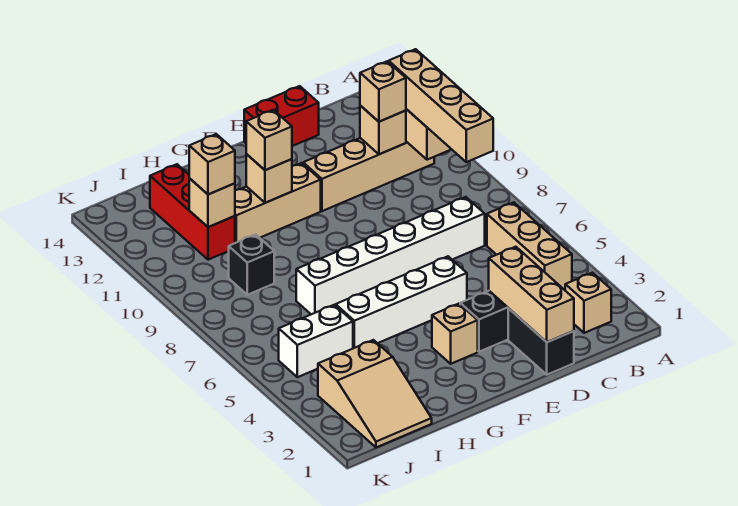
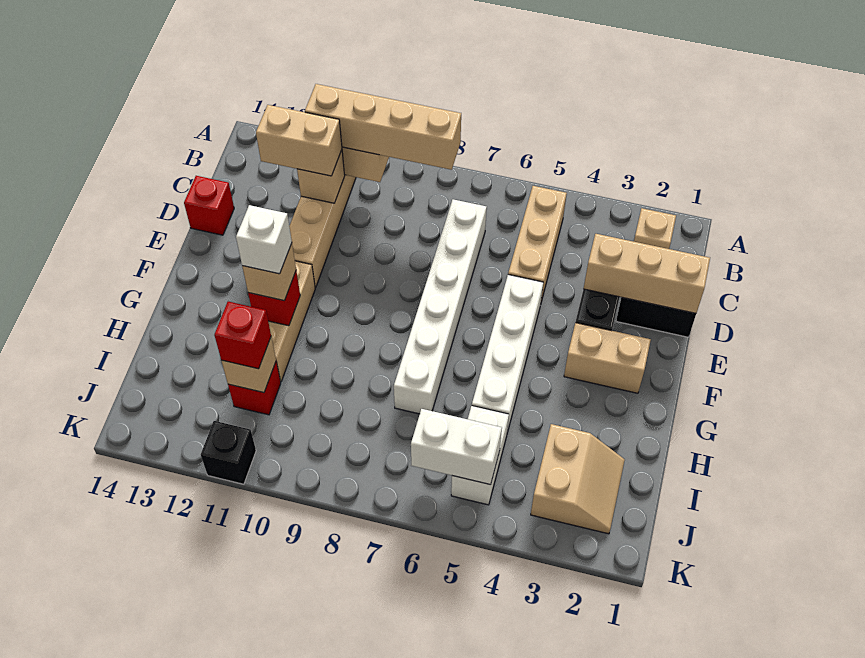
tan brick B4:B6 level 1 -> tan brick B5:D5 level 1
tan brick C11 level 3 -> tan brick C11:C12 level 3
red brick D14:E14 level 1 -> red brick D14 level 1
tan brick F3 level 1 -> tan brick F2:F3 level 1
tan brick G11 level 2 -> red brick G11 level 2
none -> white brick G11 level 4
tan slope I1:J3 level 1 top 3 -> tan slope I2:J3 level 1 top 3
black brick I9 level 1 -> black brick K11 level 1
red brick I11:I13 level 1 -> red brick I11 level 1
tan brick I11 level 3 -> red brick I11 level 3
none -> white brick J5:J6 level 2

